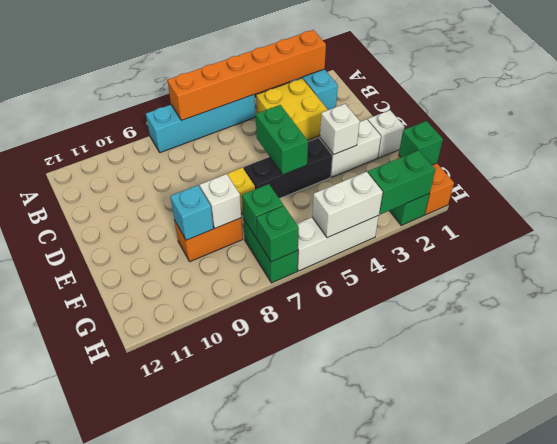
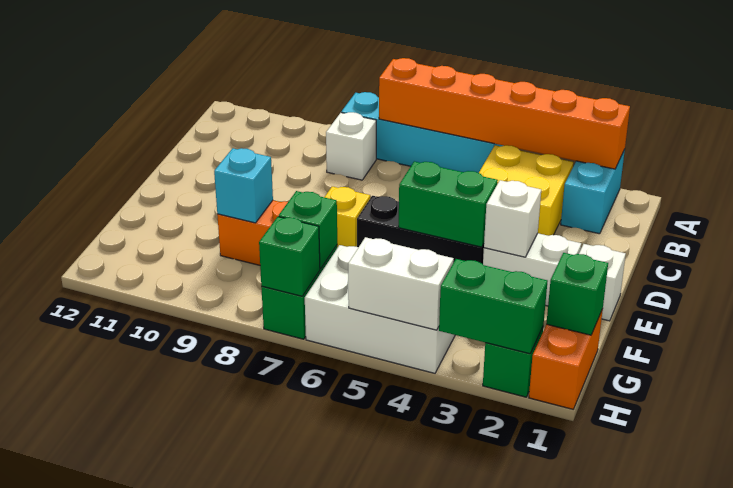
green brick D5:E5 level 2 -> green brick E4:E5 level 2
white brick F8 level 2 -> white brick B8 level 1
white brick H4:H6 level 1 -> white brick G4:H6 level 1

